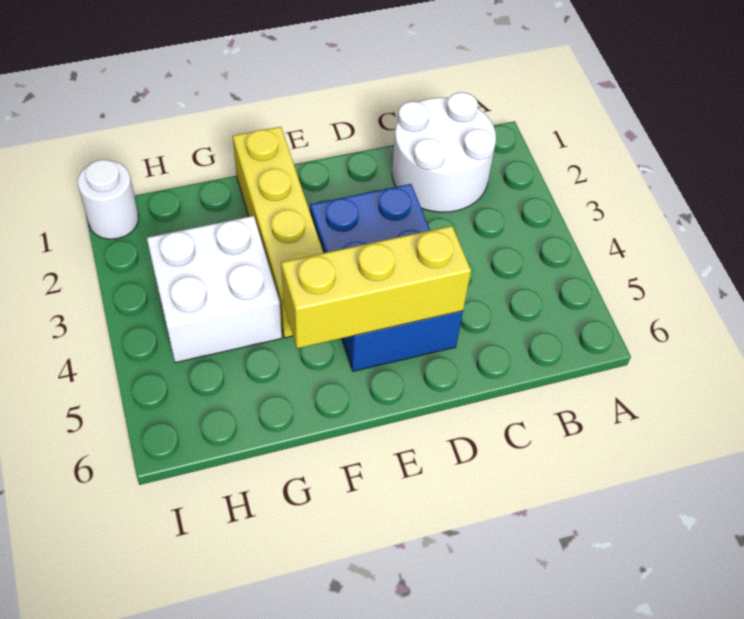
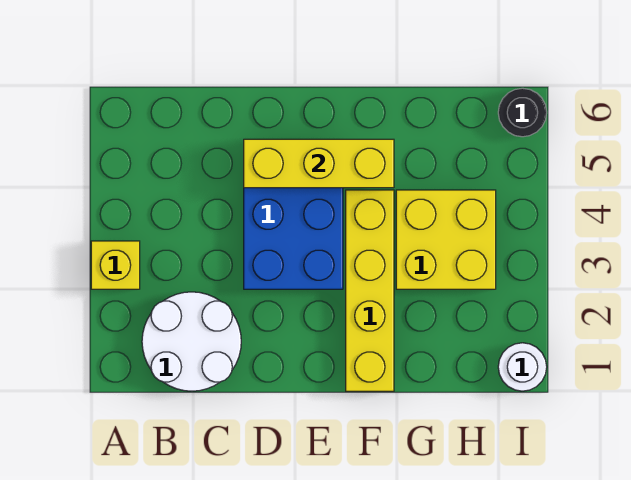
none -> yellow brick A3 level 1
white brick G3:H4 level 1 -> yellow brick G3:H4 level 1
none -> black round brick I6 level 1

